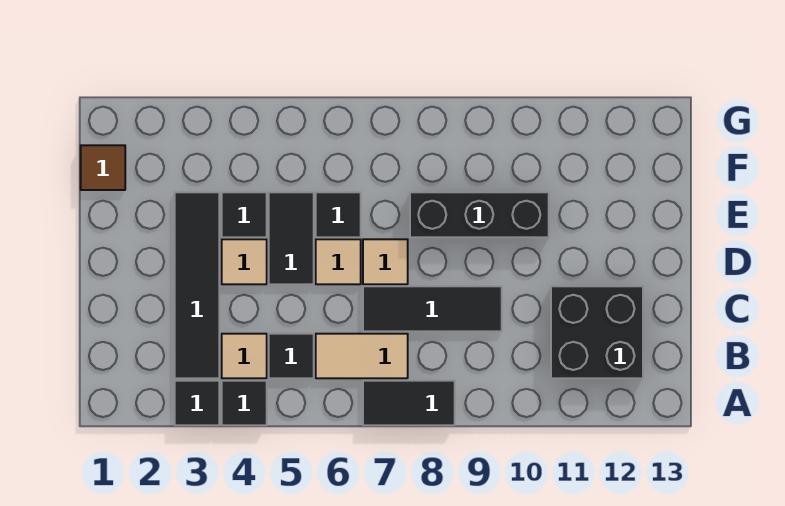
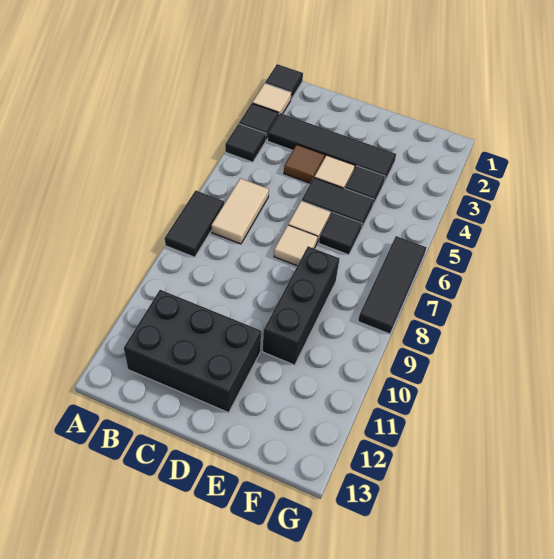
tan tile B4 level 1 -> tan tile A2 level 1
black tile B5 level 1 -> black tile A1 level 1
black brick B11:C12 level 1 -> black brick B11:D12 level 1
black tile C7:C9 level 1 -> black tile G6:G8 level 1
brown tile F1 level 1 -> brown tile C4 level 1

